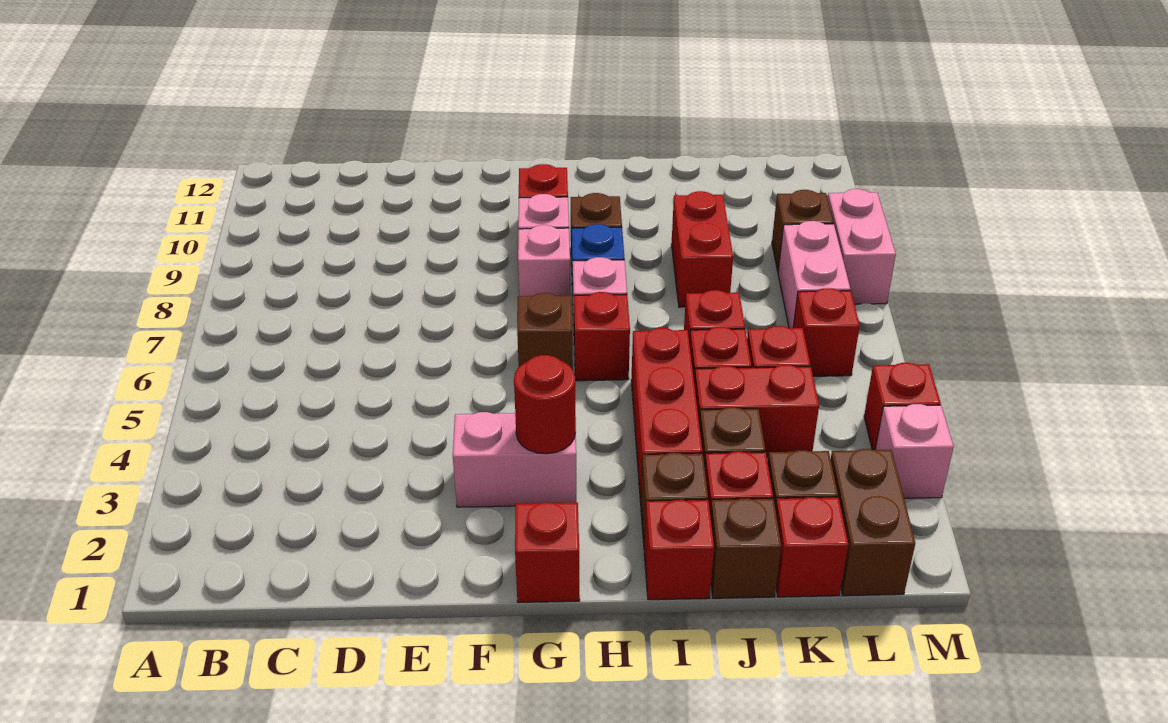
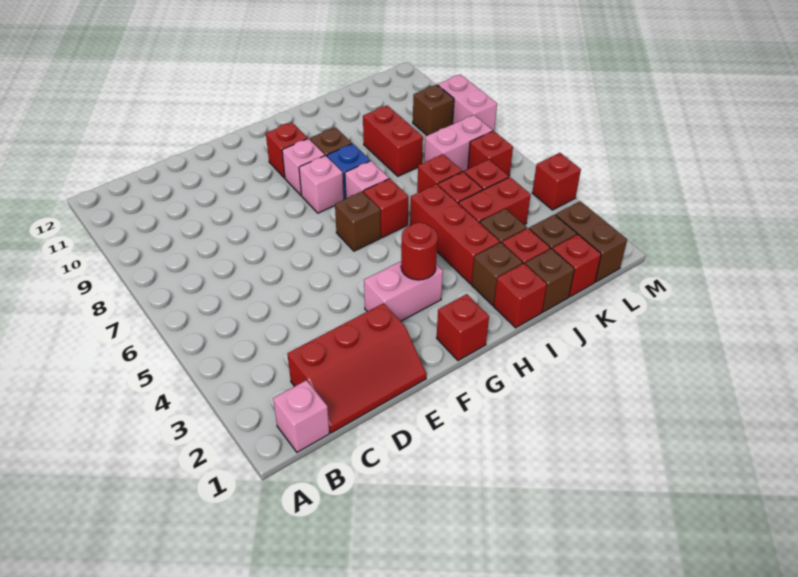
none -> red slope C1:E2 level 1 top 2
pink brick L7:L8 level 1 -> pink brick K7:L7 level 1
pink brick M3 level 1 -> pink brick B1 level 1

